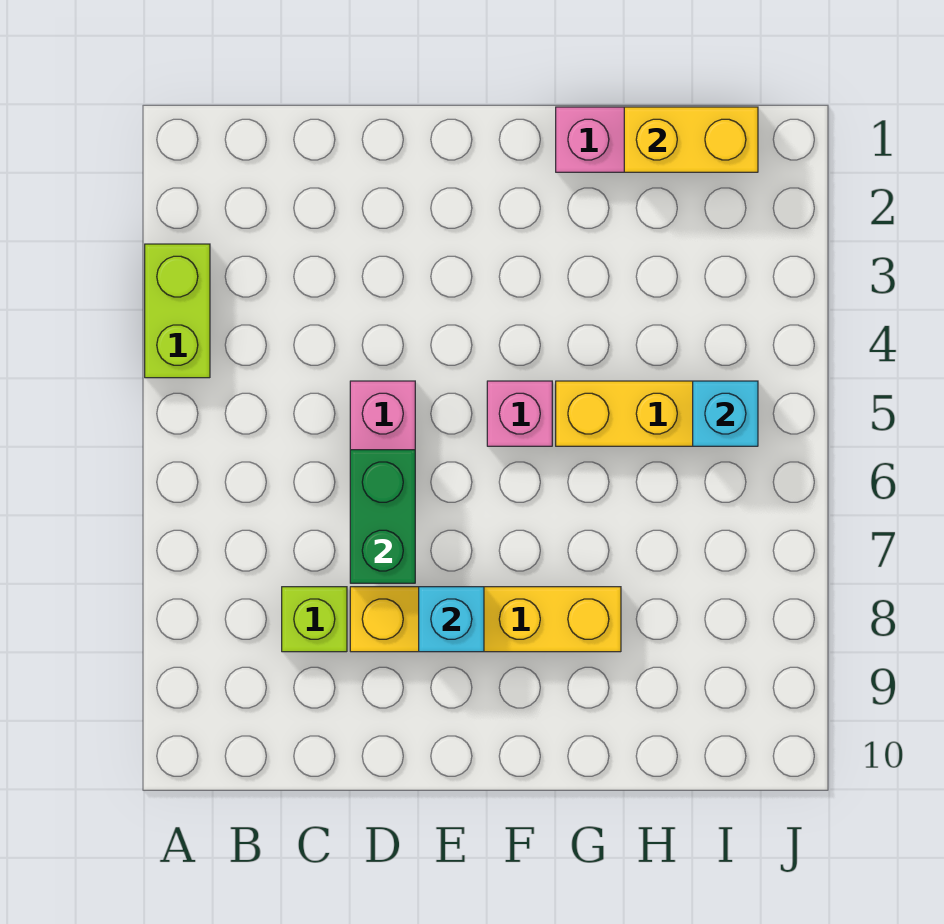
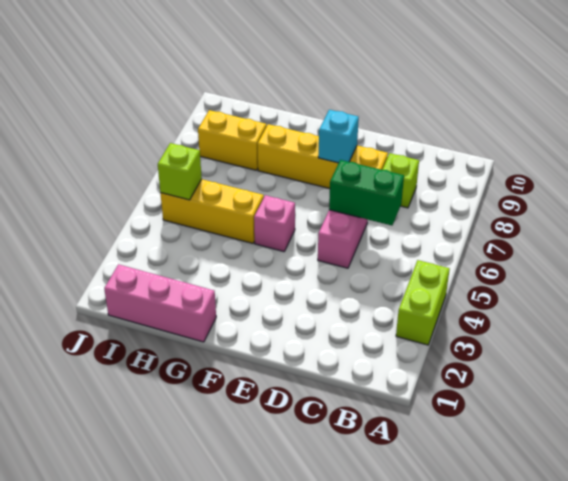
green brick D6:D7 level 2 -> green brick C6:D6 level 2
yellow brick H1:I1 level 2 -> yellow brick H8:I8 level 1
cyan brick I5 level 2 -> lime brick I5 level 2

